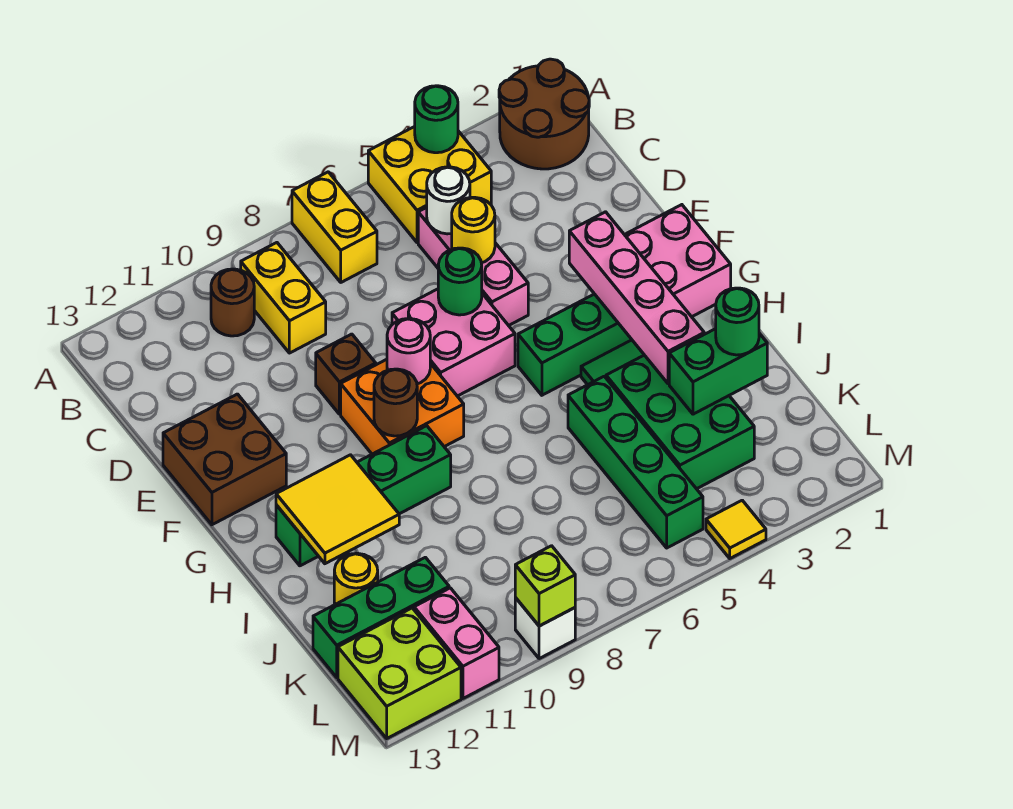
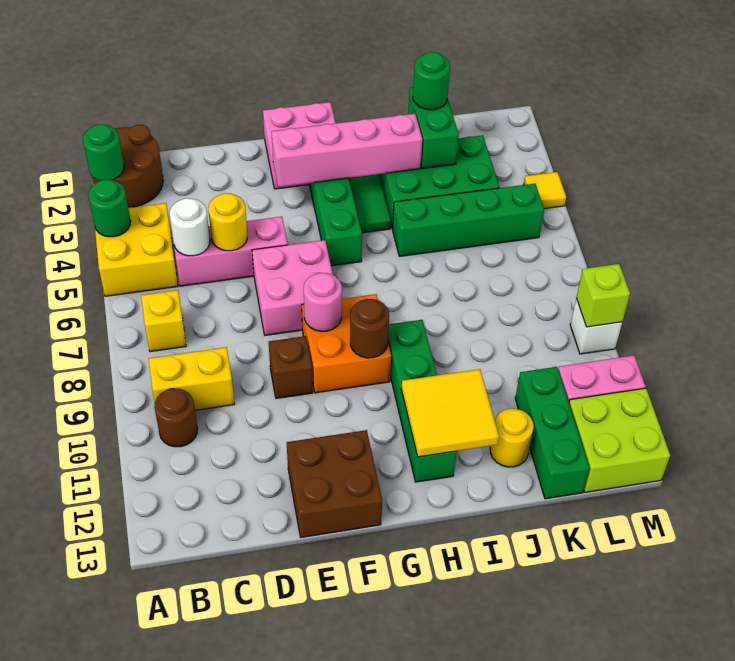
yellow brick A7:B7 level 1 -> yellow brick B7 level 1
green round brick E6 level 2 -> green round brick A2 level 2

